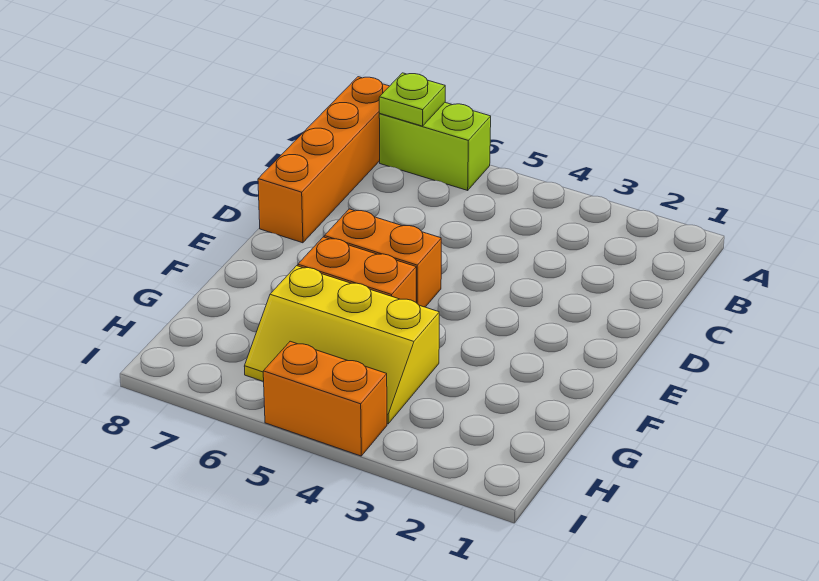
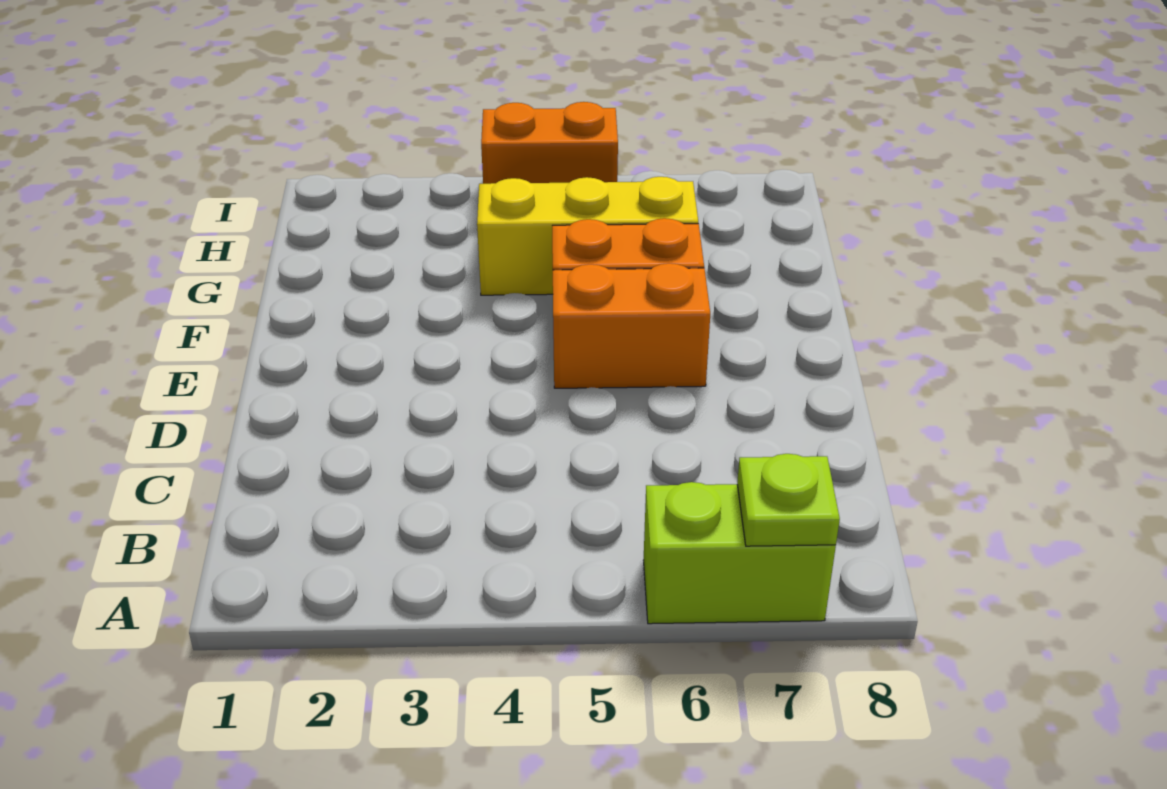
orange brick A8:D8 level 1 -> none

